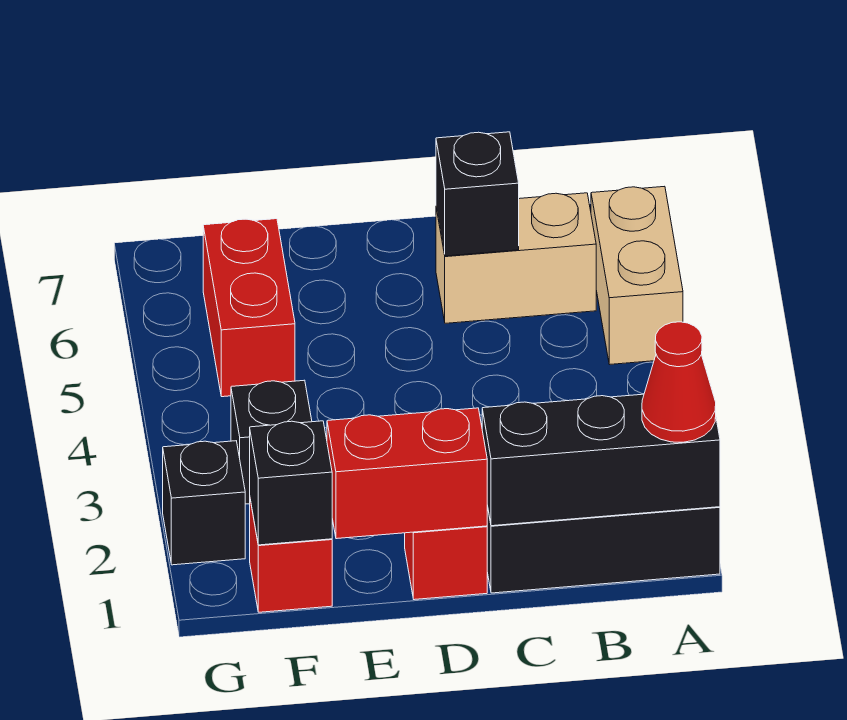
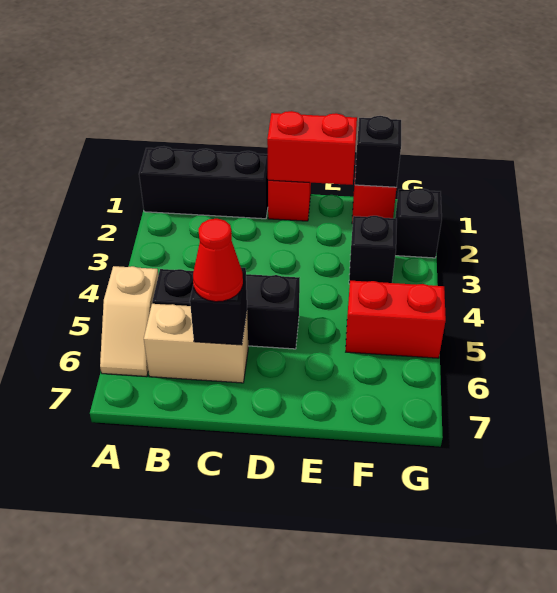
black brick A1:C1 level 2 -> black brick B5:D5 level 1
red cone A1 level 3 -> red cone C6 level 3
tan brick A5:A6 level 1 -> tan slope A5:A6 level 1 top 5
red brick F5:F6 level 1 -> red brick F5:G5 level 1

